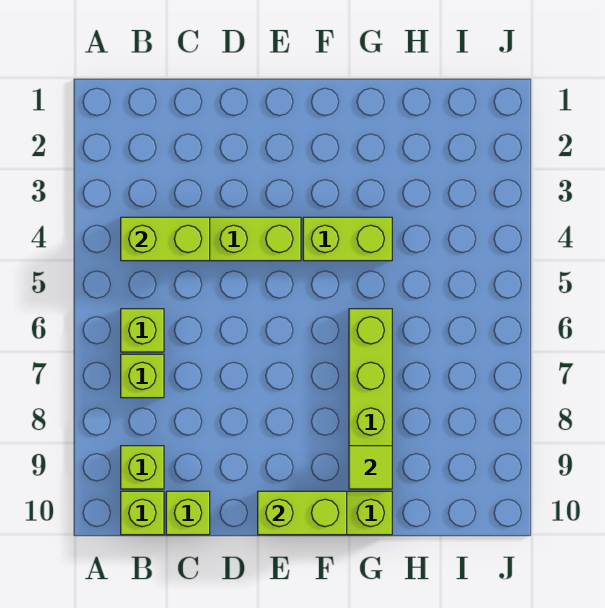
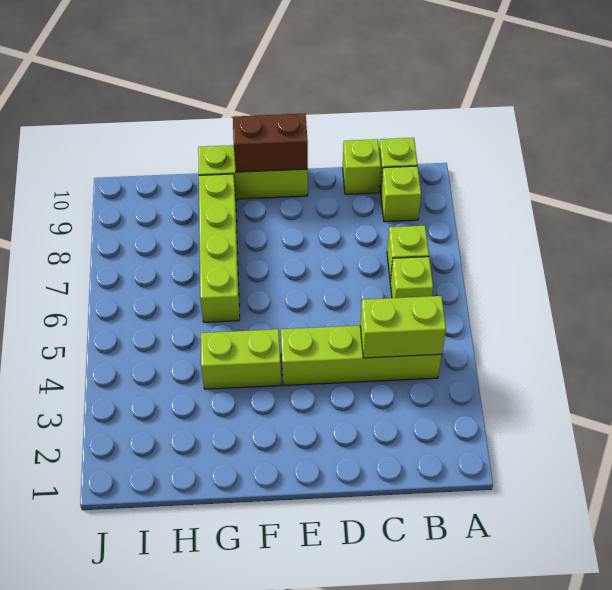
lime brick E10:F10 level 2 -> brown brick E10:F10 level 2
lime tile G9 level 2 -> none

